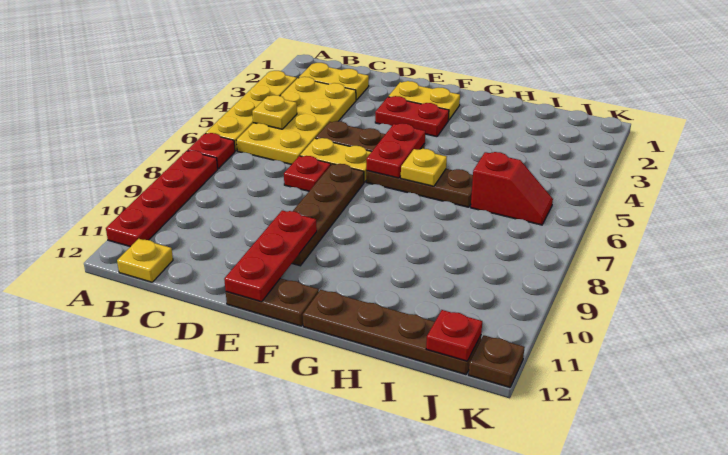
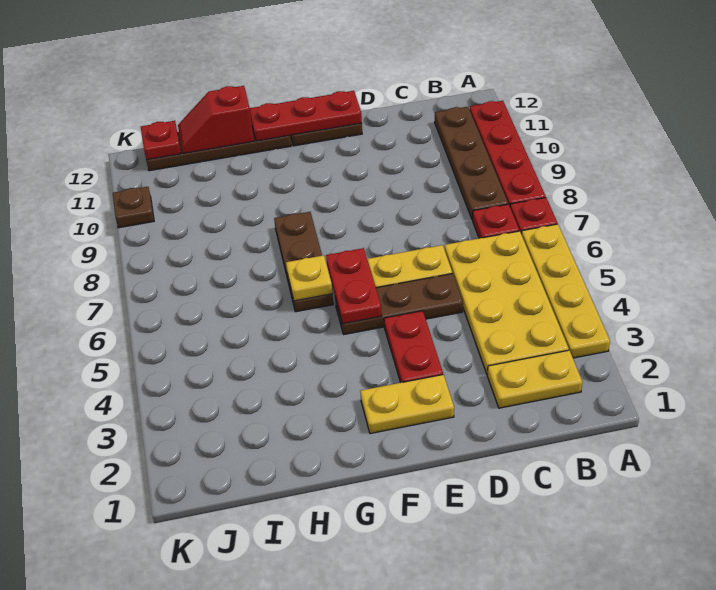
yellow plate B5 level 2 -> none
yellow plate B12 level 1 -> none
red plate D7 level 1 -> red plate B7 level 1
red plate E3:F3 level 1 -> red plate E3:E4 level 1
brown plate E7:E10 level 1 -> brown plate B8:B11 level 1
red plate E10:E12 level 2 -> red plate E12:G12 level 2
brown plate F6:H6 level 1 -> brown plate G6:G8 level 1
red slope I6:J6 level 1 top I -> red slope H12:I12 level 2 top H
brown plate K12 level 1 -> brown plate K10 level 1

